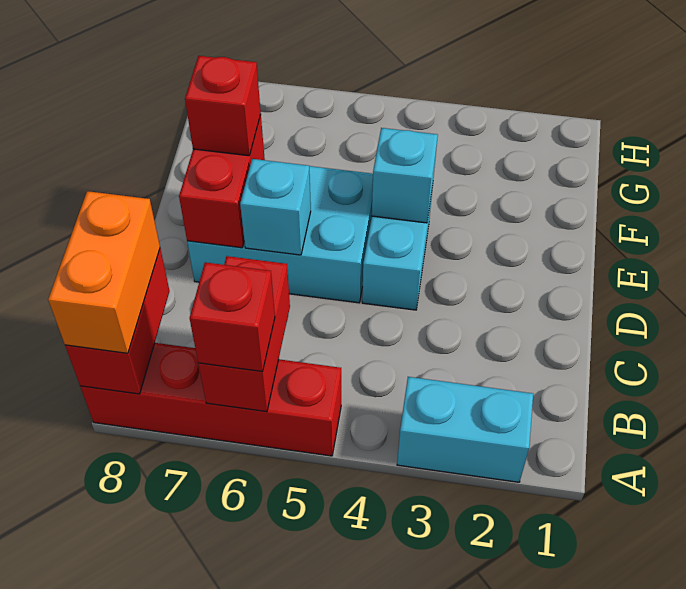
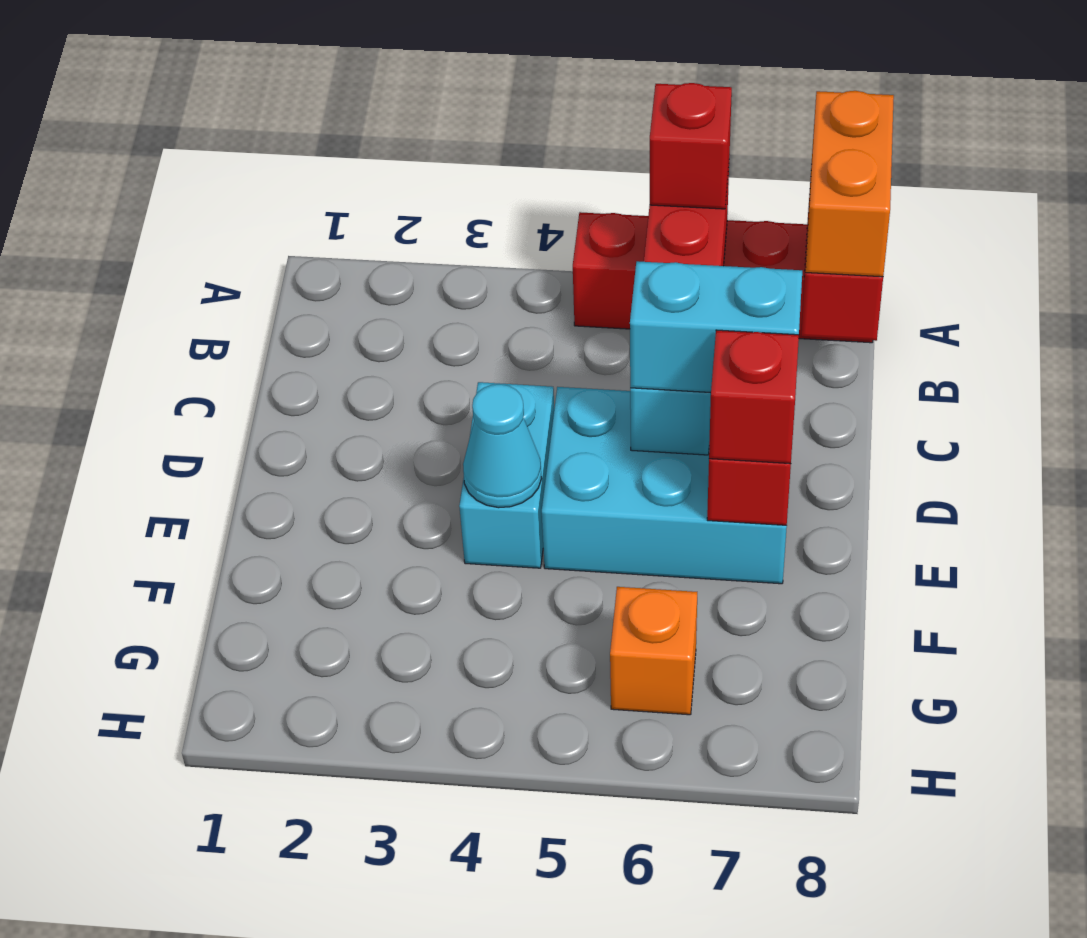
cyan brick A2:A3 level 1 -> cyan brick D6:D7 level 3
cyan brick E4 level 2 -> cyan cone E4 level 2
none -> orange brick G6 level 1

